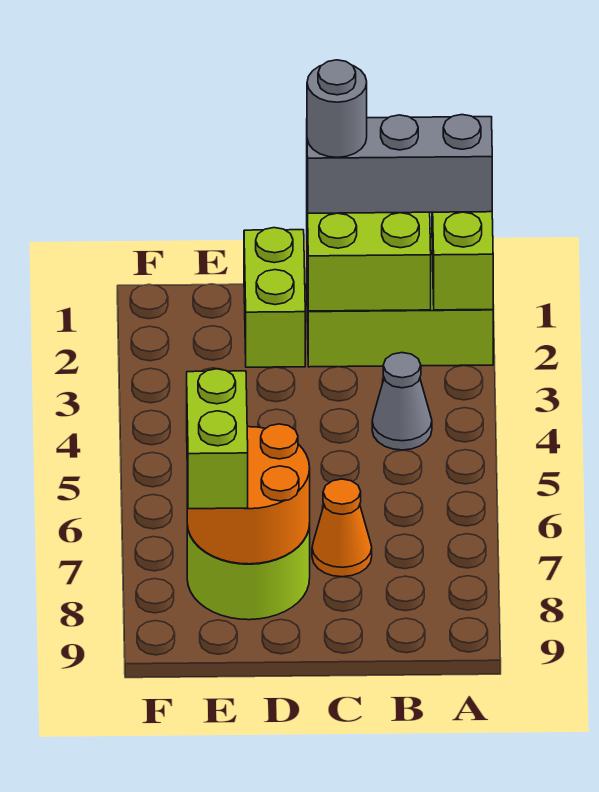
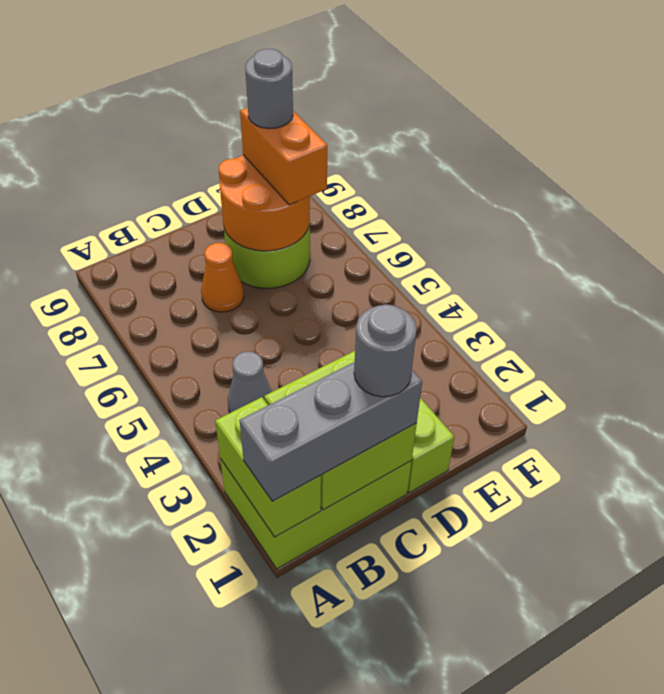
lime brick E7:E8 level 3 -> orange brick E7:E8 level 3
none -> grey round brick E8 level 4

